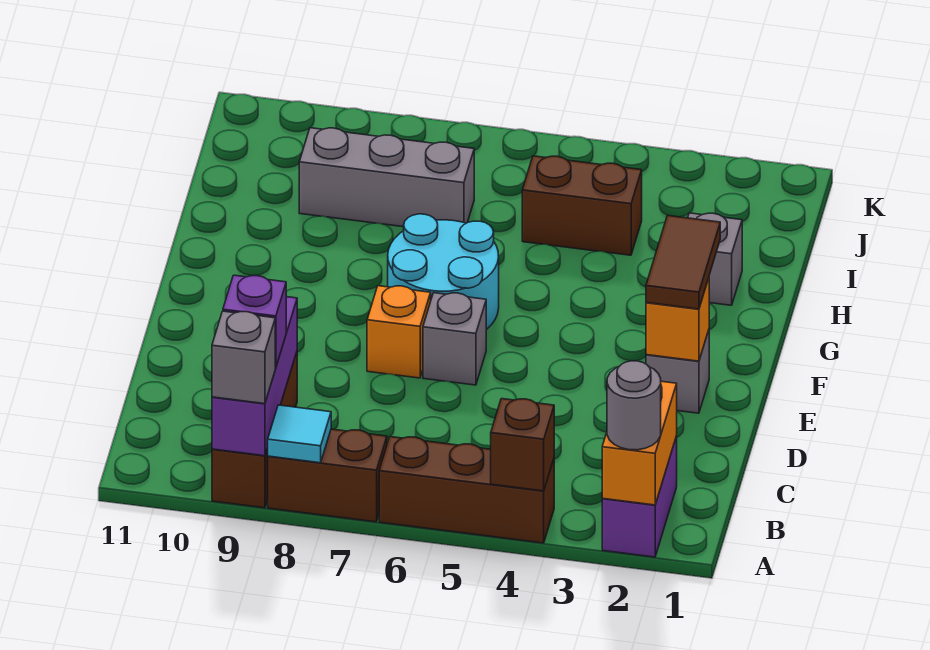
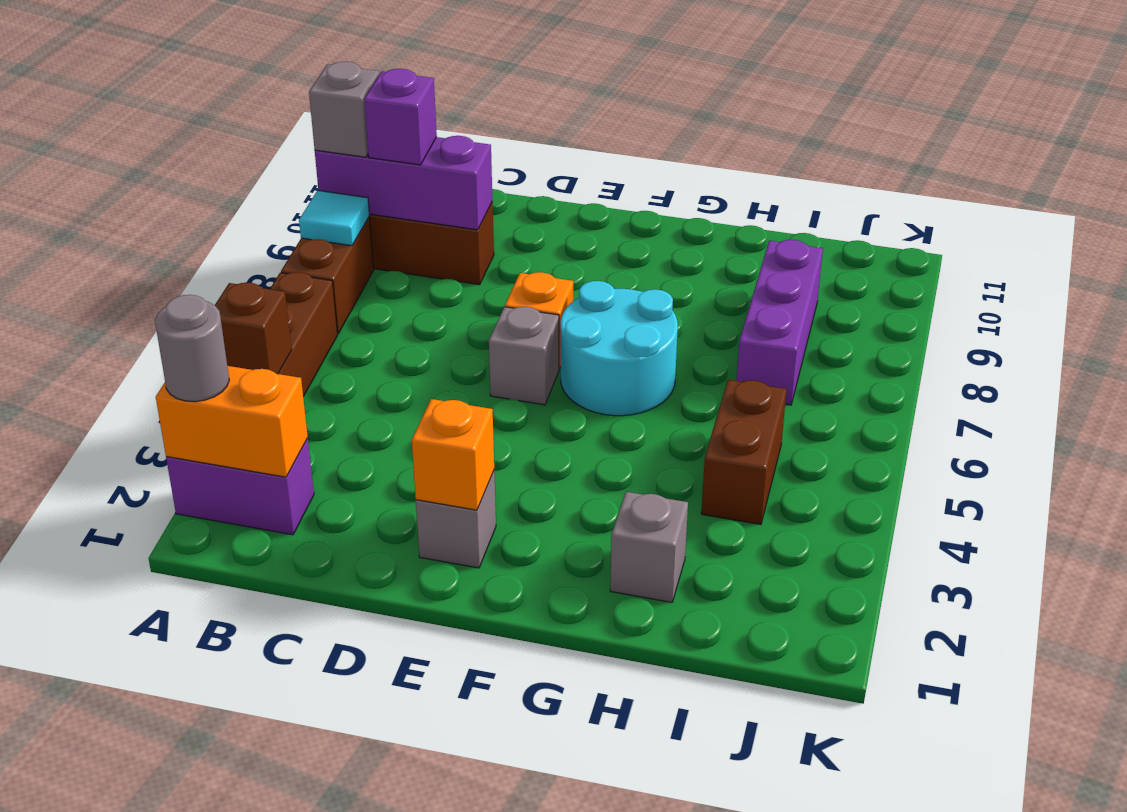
brown tile E2:F2 level 3 -> none
grey brick I7:I9 level 1 -> purple brick I7:I9 level 1

